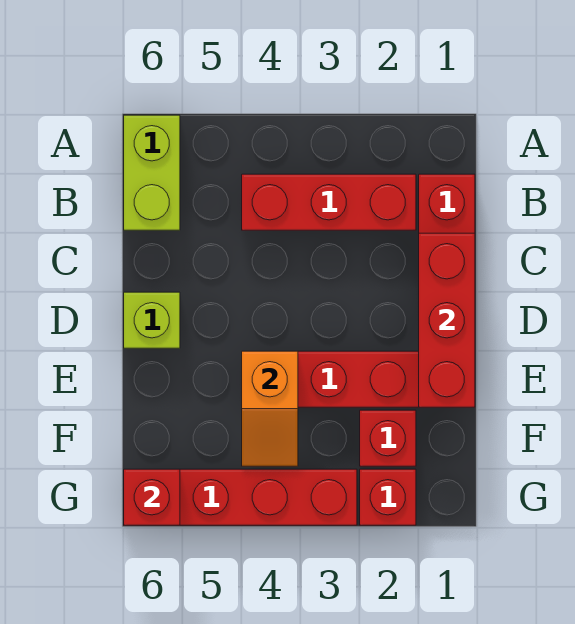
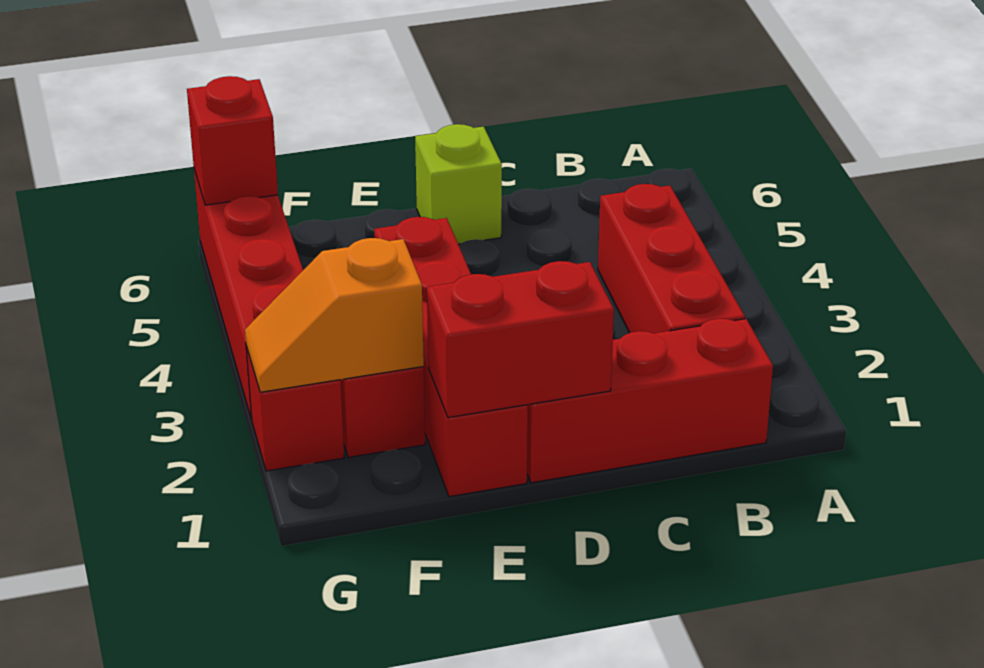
lime brick A6:B6 level 1 -> none
red brick C1:E1 level 2 -> red brick D1:E1 level 2
orange slope E4:F4 level 2 top E -> orange slope F2:G2 level 2 top F

